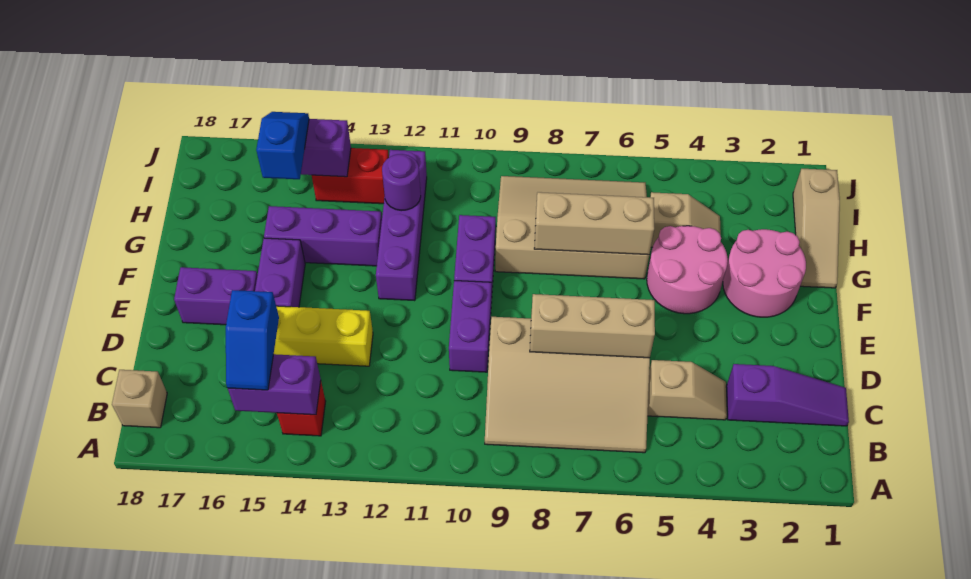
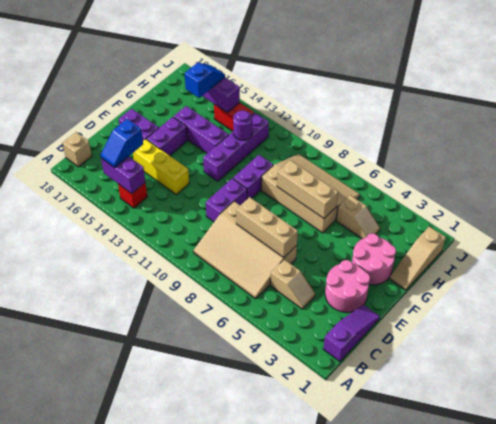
purple slope C1:C3 level 1 top 3 -> purple slope B1:D1 level 1 top B
pink round brick F4:G5 level 1 -> pink round brick D2:E3 level 1

